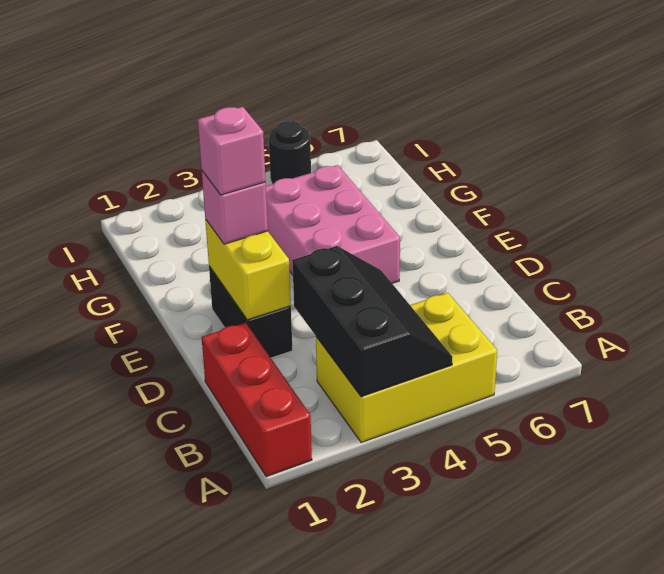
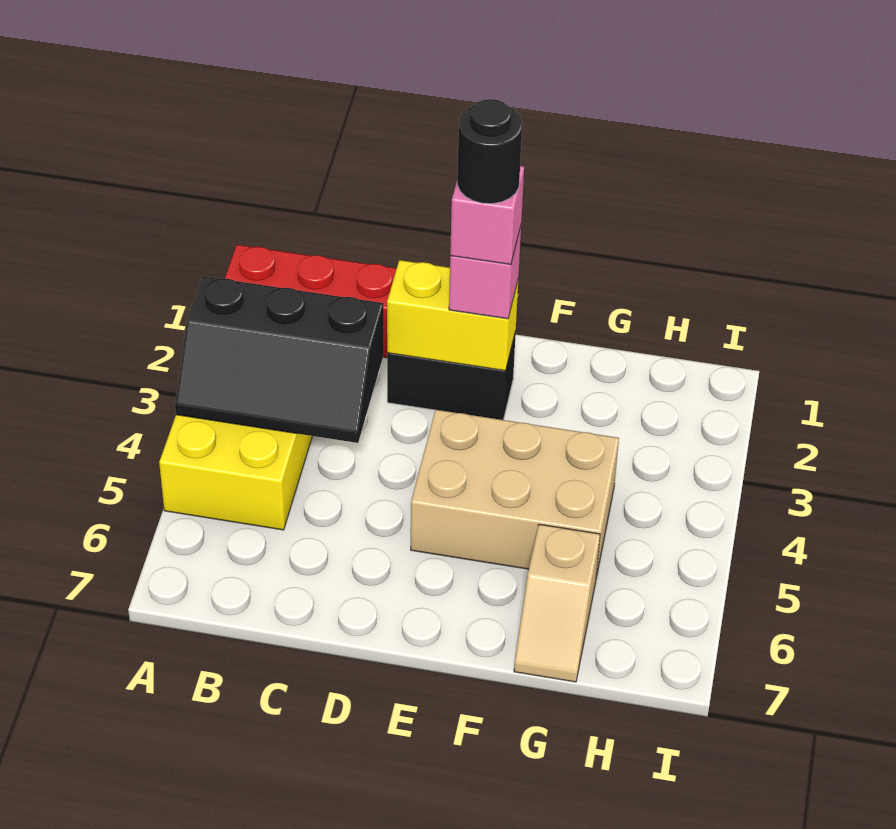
pink brick E4:G5 level 1 -> tan brick E4:G5 level 1
none -> tan slope G6:G7 level 1 top 6
black round brick I5 level 1 -> black round brick E2 level 5

